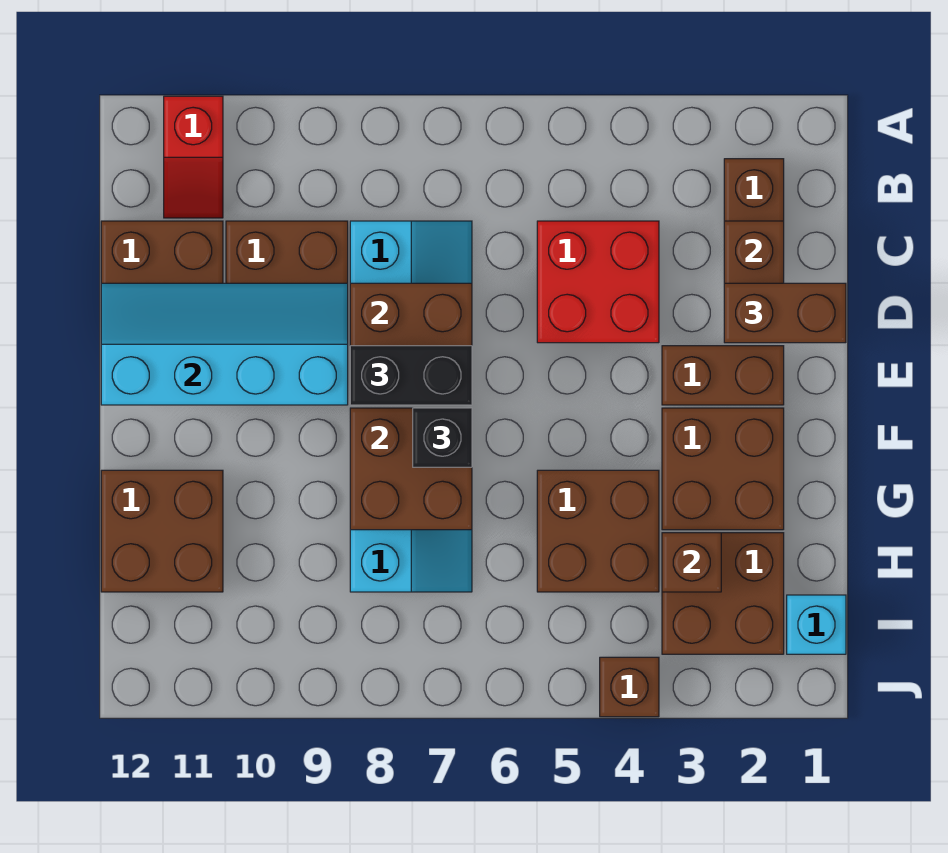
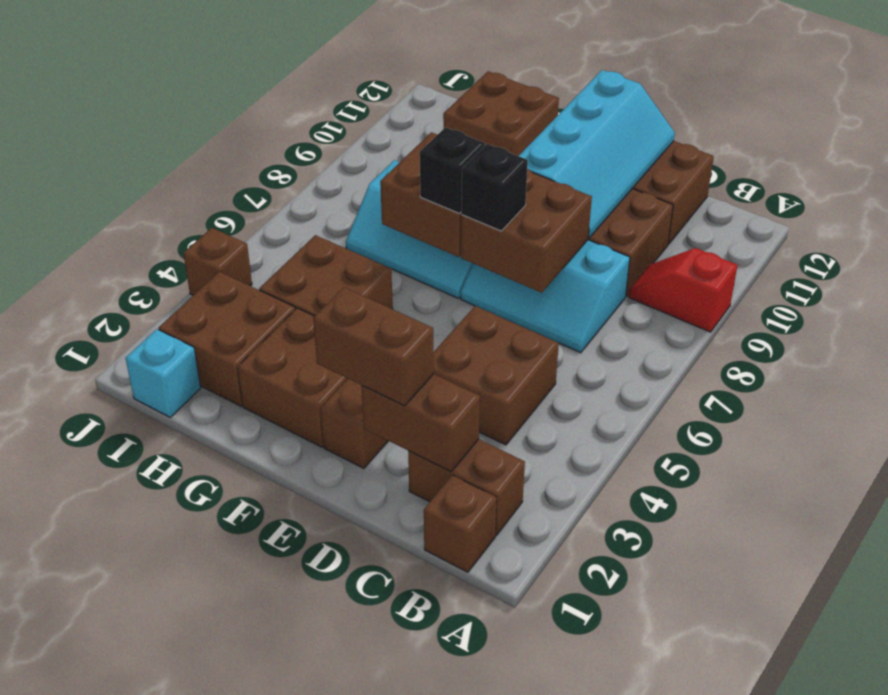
red slope A11:B11 level 1 top A -> red slope A9:B9 level 1 top A
red brick C4:D5 level 1 -> brown brick C4:D5 level 1
brown brick D1:D2 level 3 -> brown brick D2:E2 level 3
black brick E7:E8 level 3 -> black brick E7 level 3
brown brick H3 level 2 -> brown brick B1 level 1

